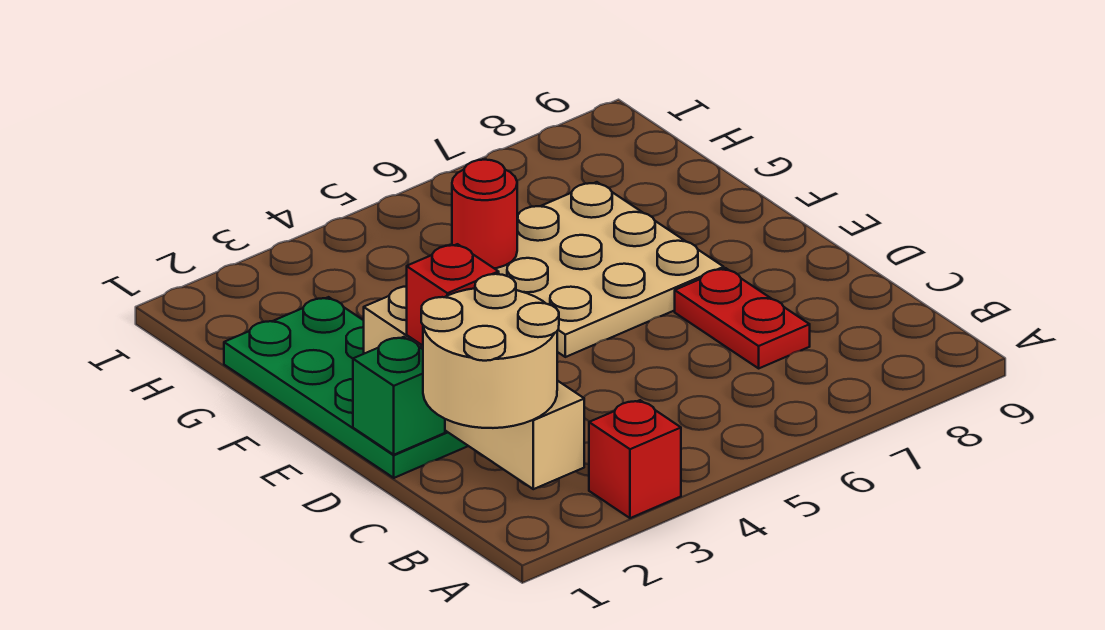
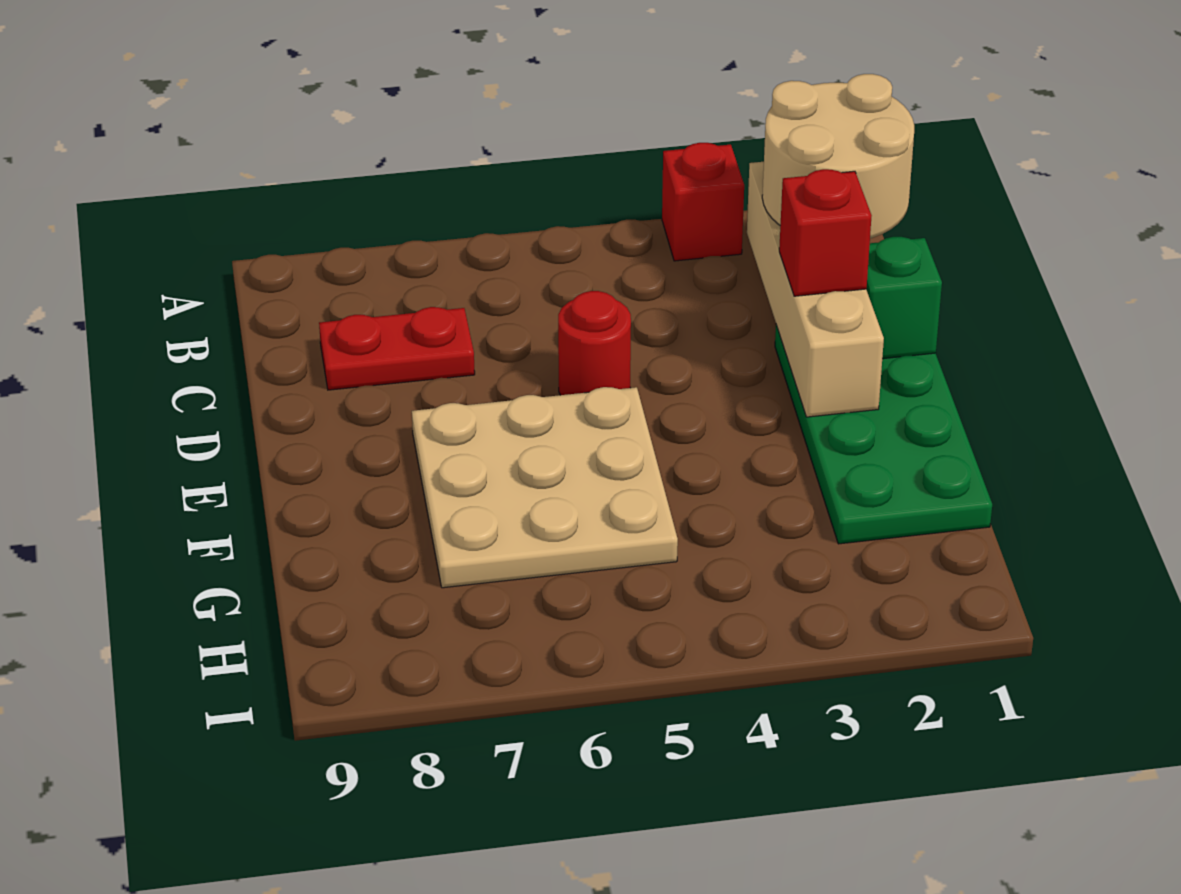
red plate C7:D7 level 1 -> red plate C7:C8 level 1
red round brick G5 level 2 -> red round brick D5 level 1

